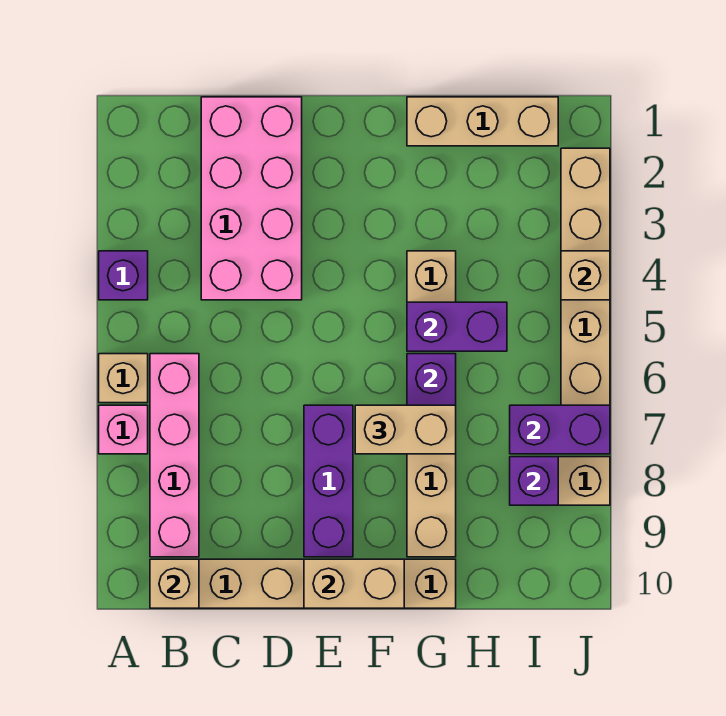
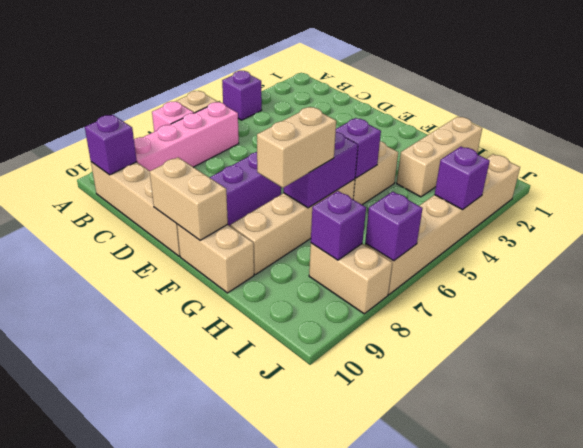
tan brick B10 level 2 -> purple brick B10 level 2
pink brick C1:D4 level 1 -> none
tan brick F7:G7 level 3 -> tan brick G7:G8 level 3
tan brick G1:I1 level 1 -> tan brick H1:H3 level 1
purple brick G5:H5 level 2 -> purple brick G5 level 2
purple brick I7:J7 level 2 -> purple brick J7 level 2
tan brick J4 level 2 -> purple brick J4 level 2

